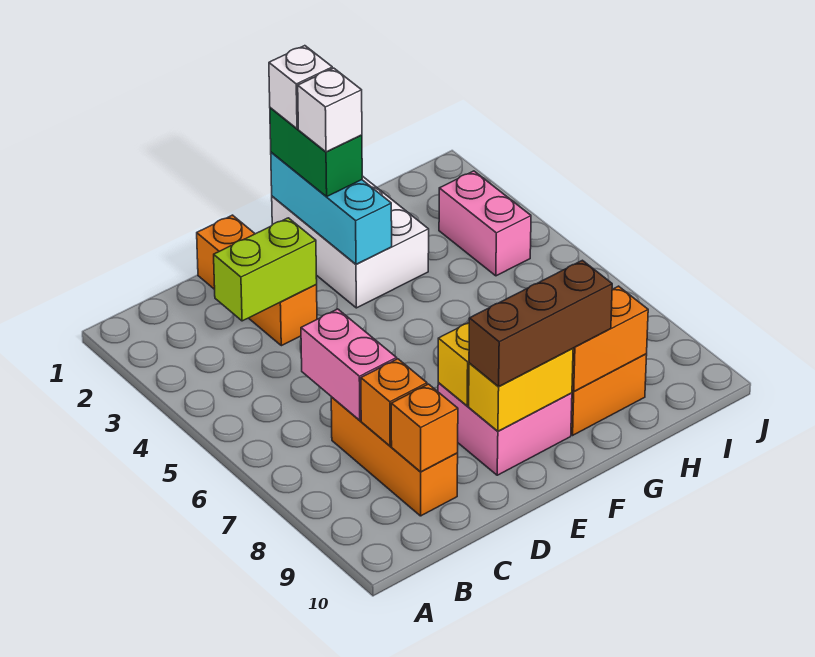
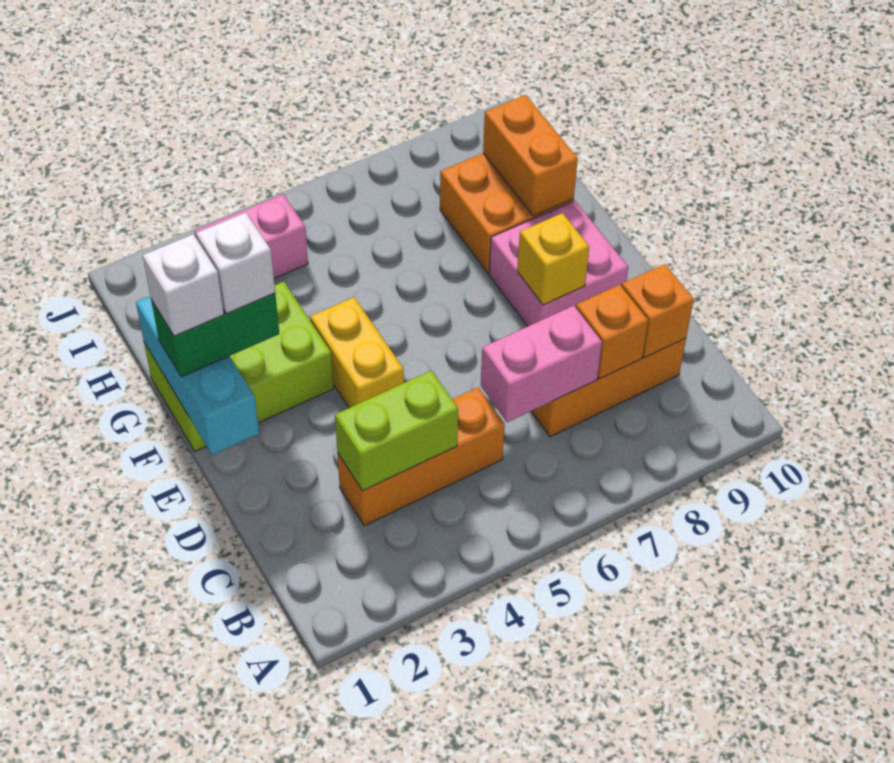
lime brick C3:D3 level 2 -> lime brick C3:C4 level 2
orange brick D1:D3 level 1 -> orange brick C3:C5 level 1
yellow brick E9:F9 level 2 -> yellow brick E4:F4 level 1
brown brick E9:G9 level 3 -> none
white brick F1:G3 level 1 -> lime brick F1:G3 level 1
cyan brick F1:F3 level 2 -> cyan brick E1:G1 level 2

